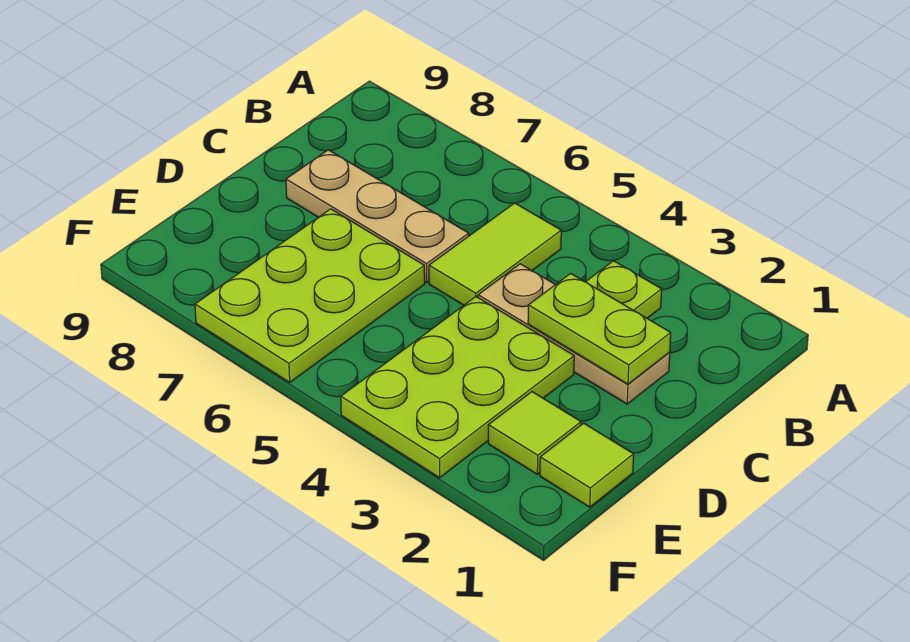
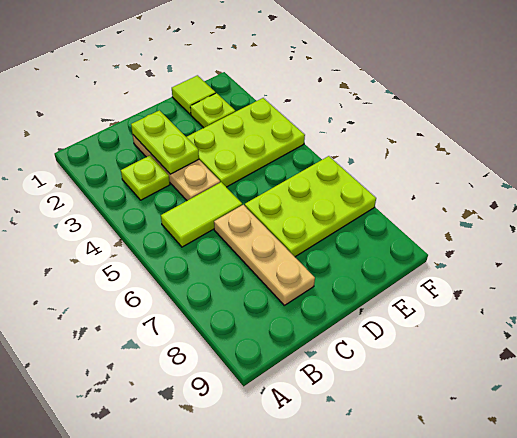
lime tile E2 level 1 -> lime plate E2 level 1

